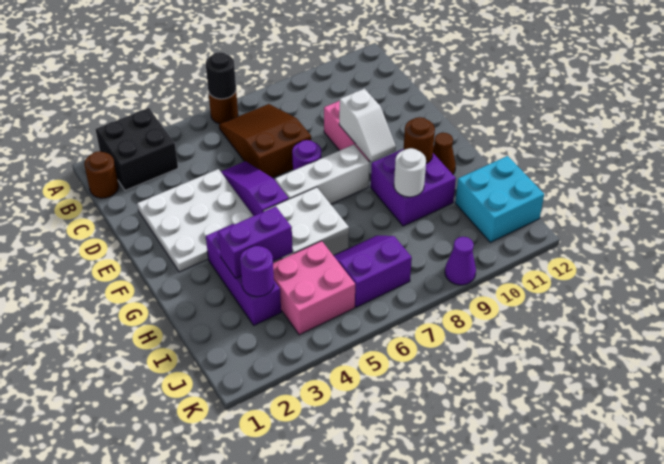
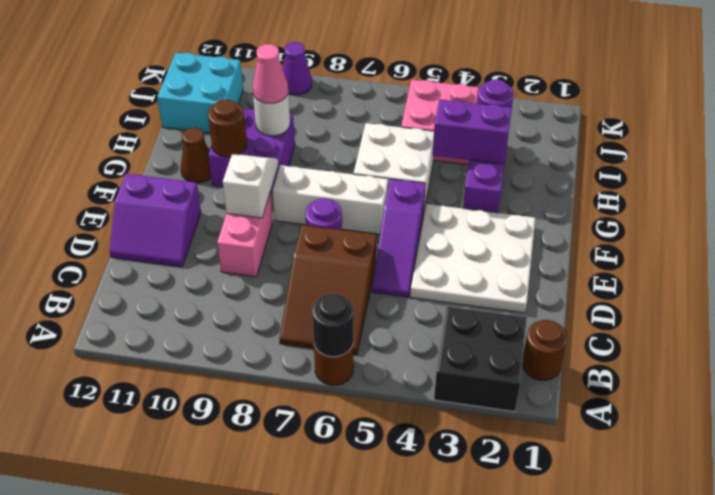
none -> pink cone H9 level 3
purple slope I6:J7 level 1 top J -> purple slope D11:E12 level 1 top E

